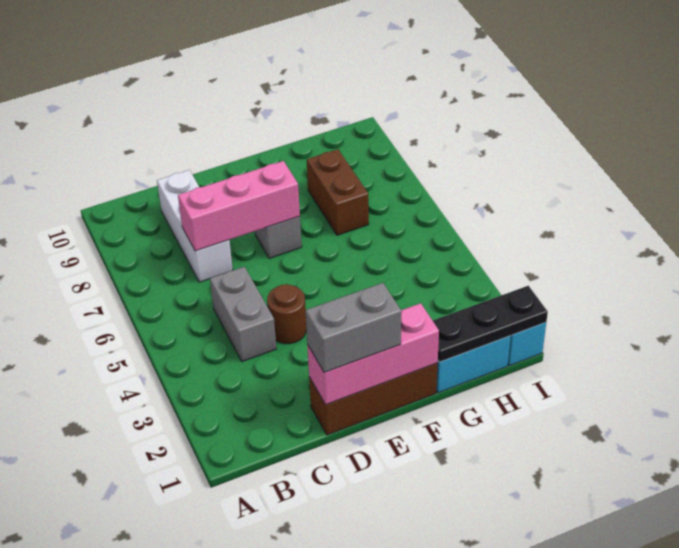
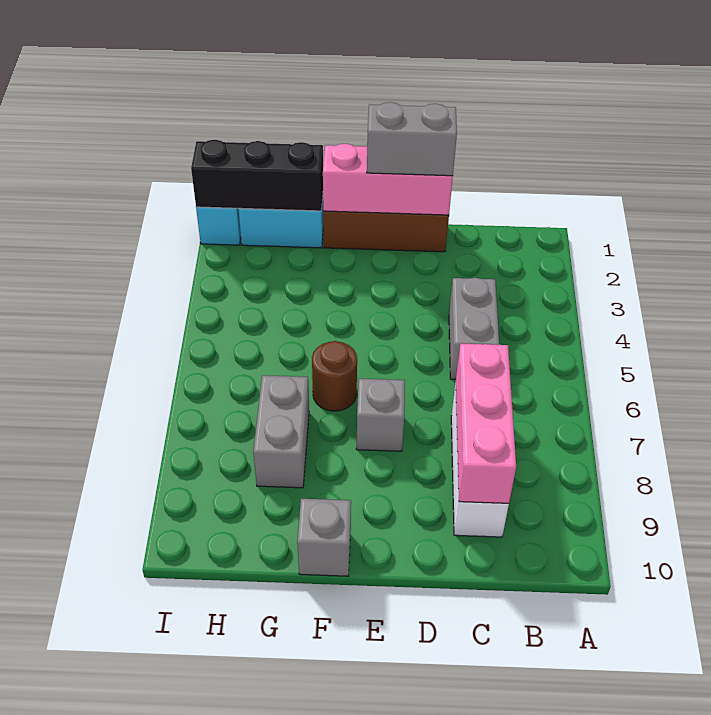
pink brick C7:E7 level 2 -> pink brick C7:C9 level 2
brown round brick D4 level 1 -> brown round brick F6 level 1
none -> grey brick F10 level 1
black plate G1:I1 level 2 -> black brick G1:I1 level 2
brown brick G7:G8 level 1 -> grey brick G7:G8 level 1

